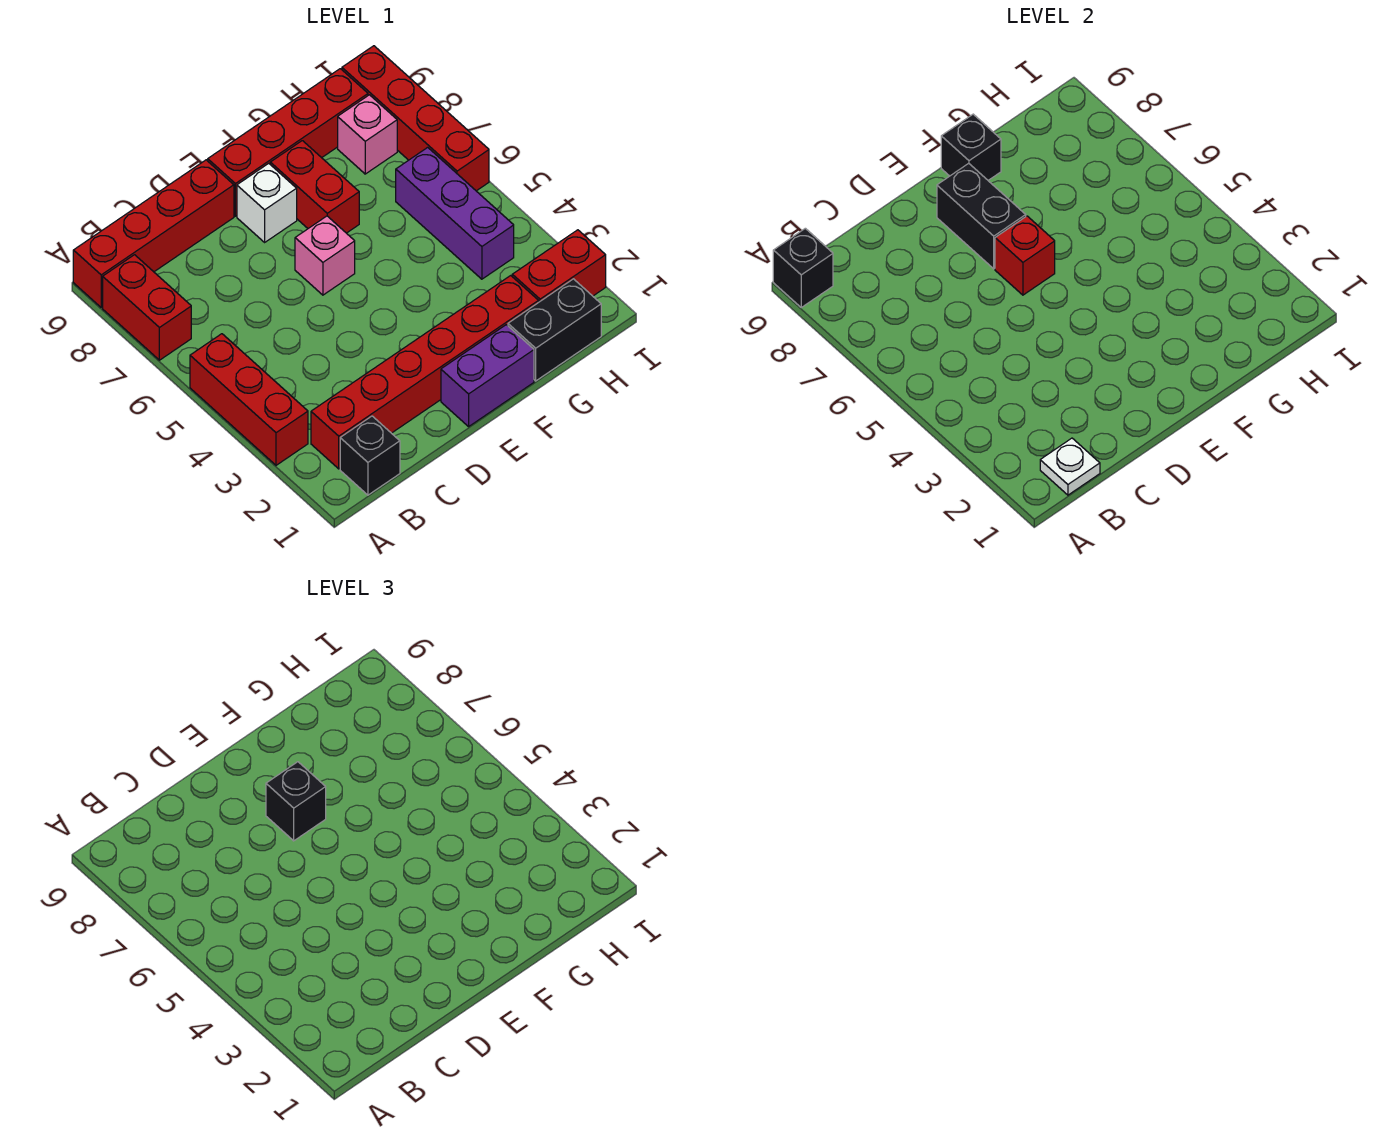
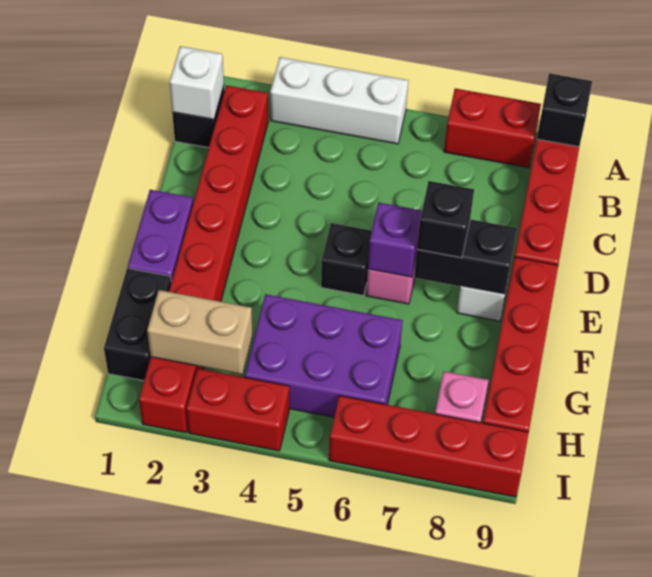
red brick A3:A5 level 1 -> white brick A3:A5 level 1
white plate B1 level 2 -> white brick B1 level 2
red brick E6 level 2 -> purple brick E6 level 2
red brick F7:F8 level 1 -> red brick I3:I4 level 1
black brick F9 level 2 -> black brick E5 level 1
none -> tan brick H2:H3 level 2
purple brick H4:H6 level 1 -> purple brick G4:H6 level 1

